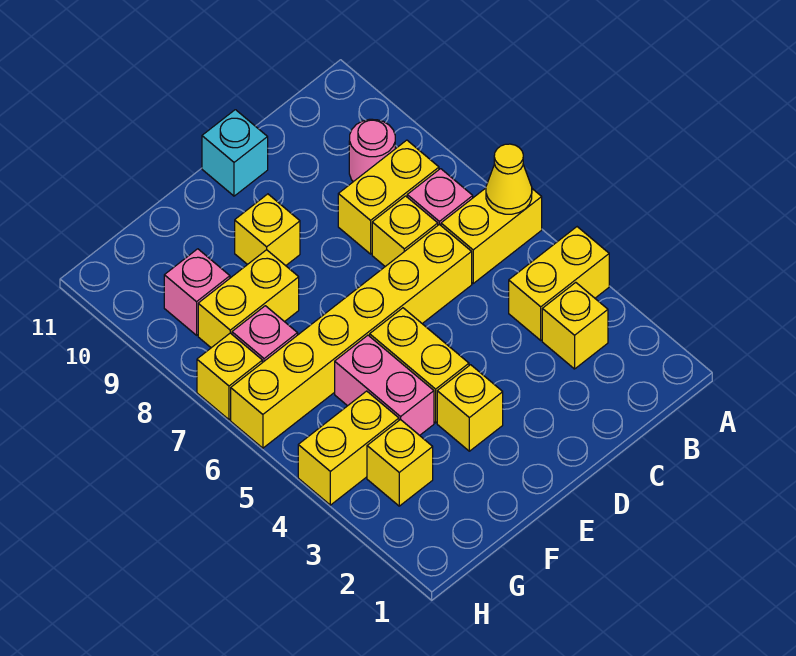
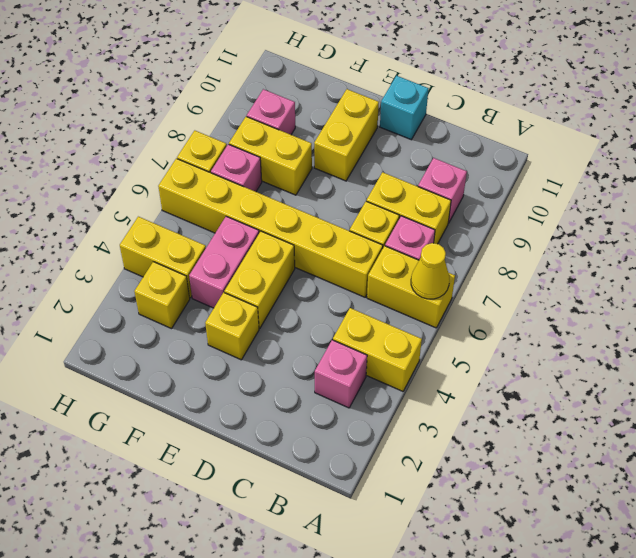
yellow brick B3 level 1 -> pink brick B3 level 1
pink round brick B9 level 1 -> pink brick B9 level 1
yellow brick E9 level 1 -> yellow brick E9:E10 level 1

